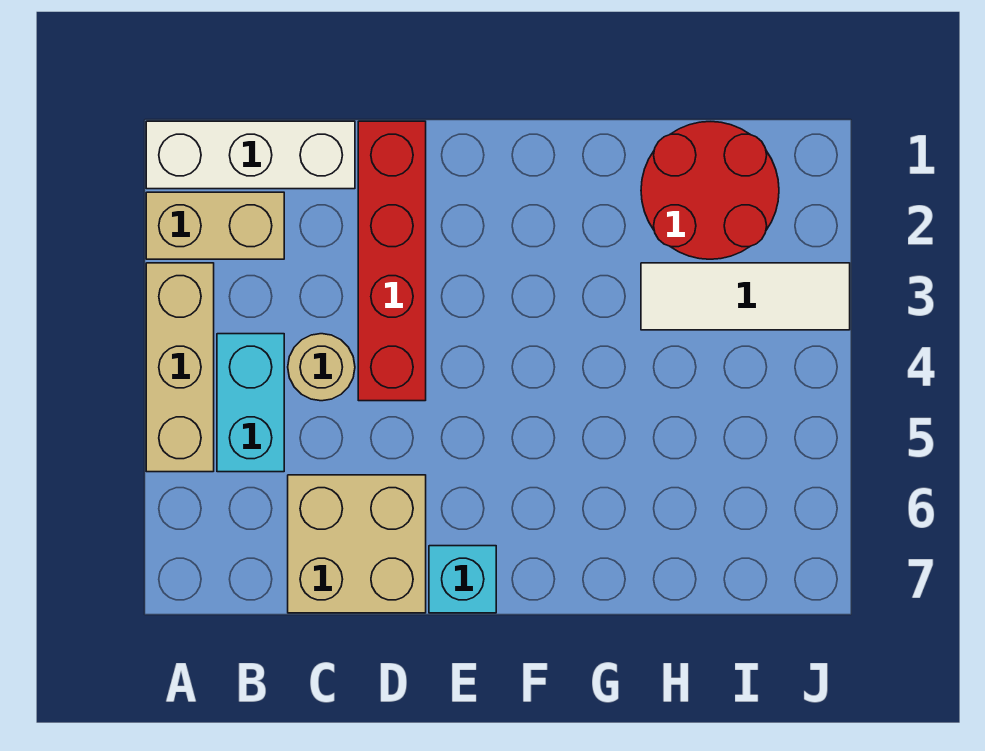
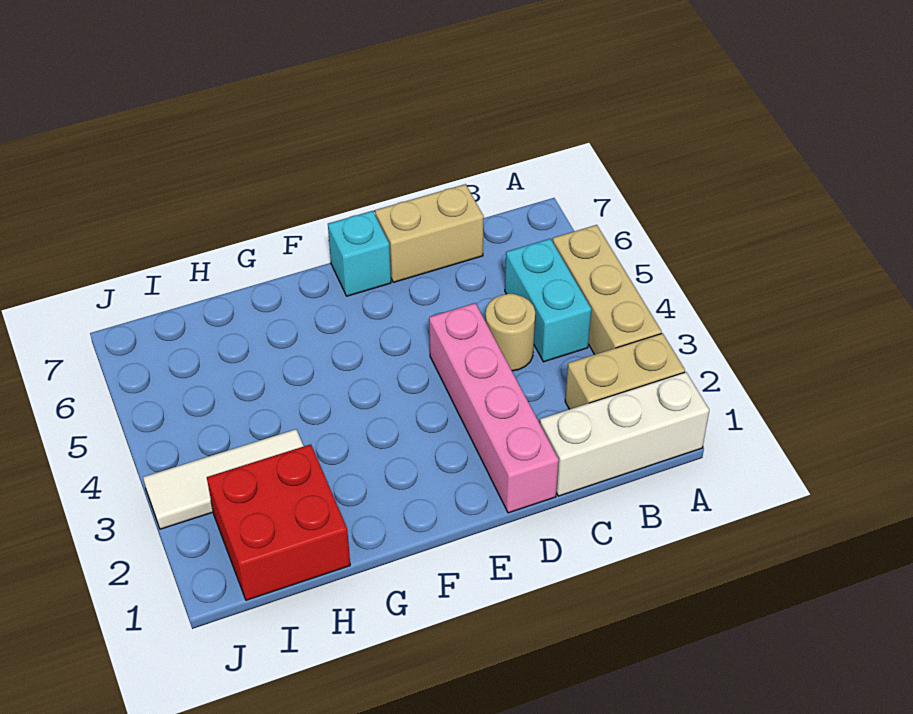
tan brick C6:D7 level 1 -> tan brick C7:D7 level 1
red brick D1:D4 level 1 -> pink brick D1:D4 level 1
red round brick H1:I2 level 1 -> red brick H1:I2 level 1

